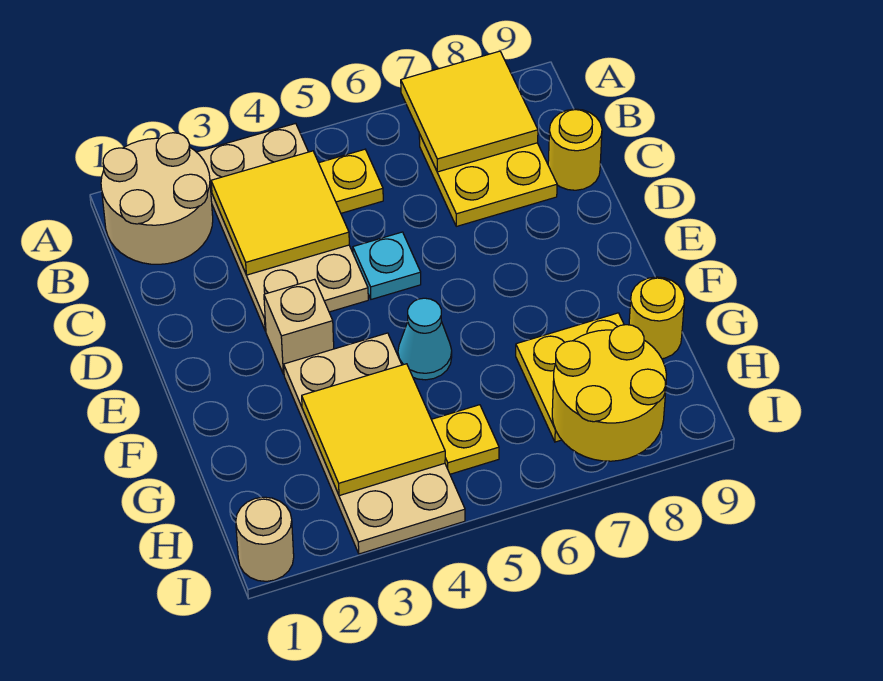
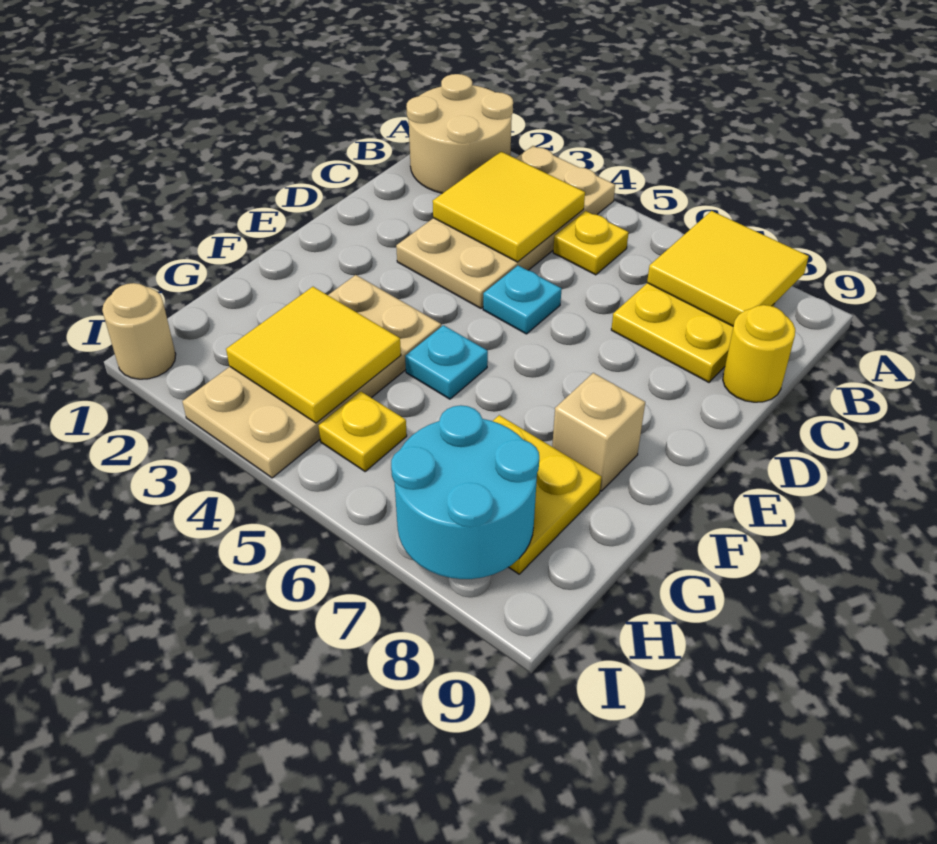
tan brick E3 level 1 -> tan brick F8 level 1
cyan cone F5 level 1 -> cyan plate F5 level 1
yellow round brick G9 level 1 -> none
yellow round brick H7:I8 level 2 -> cyan round brick H7:I8 level 2

